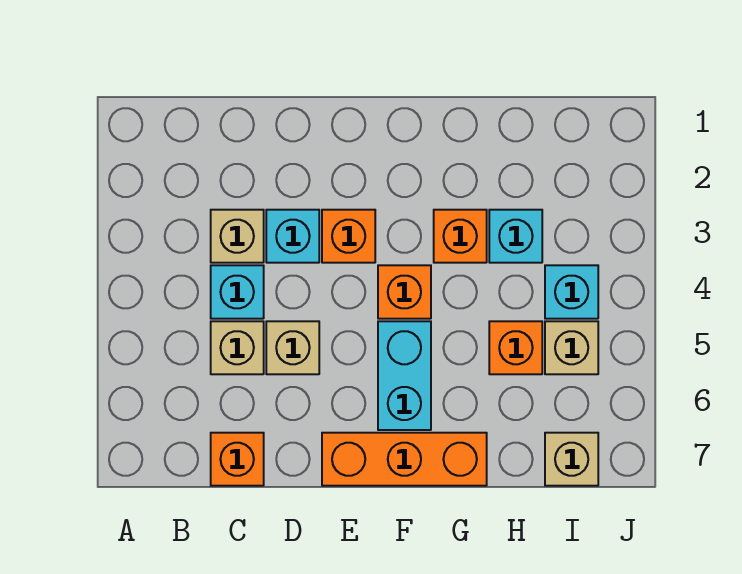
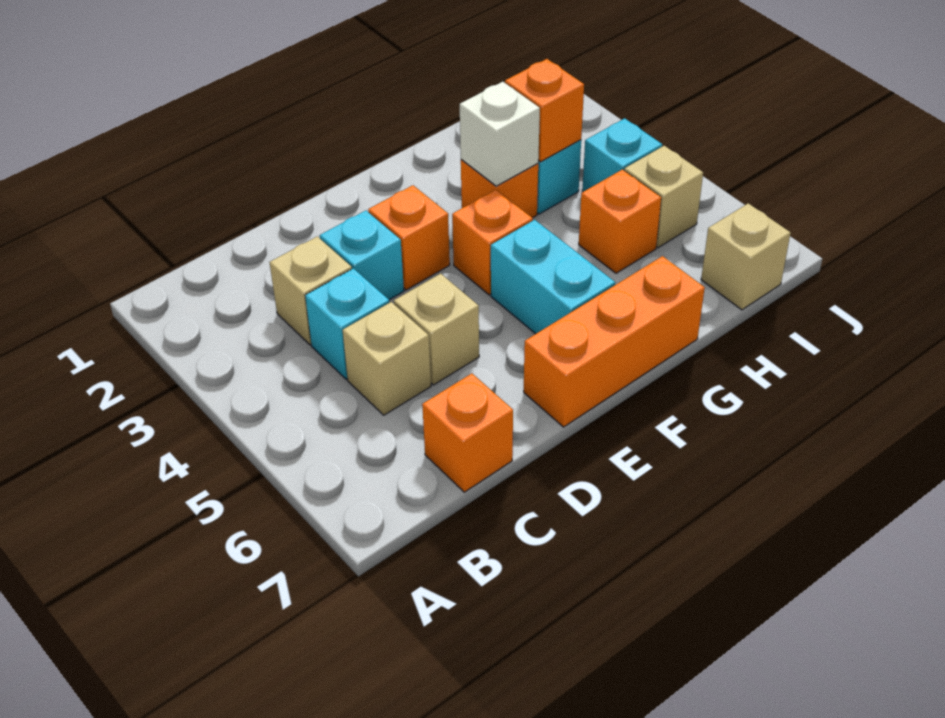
none -> white brick G3 level 2
none -> orange brick H3 level 2

